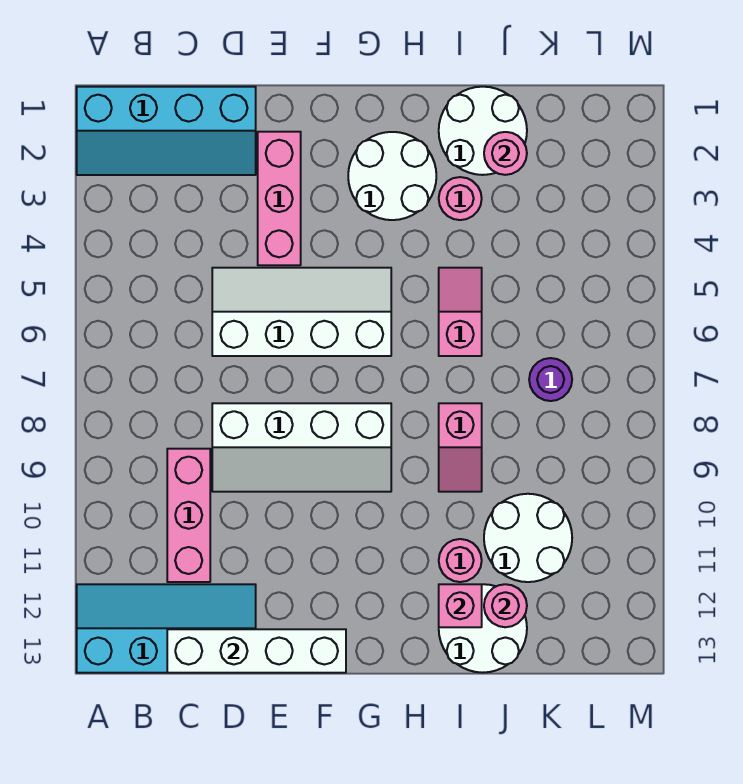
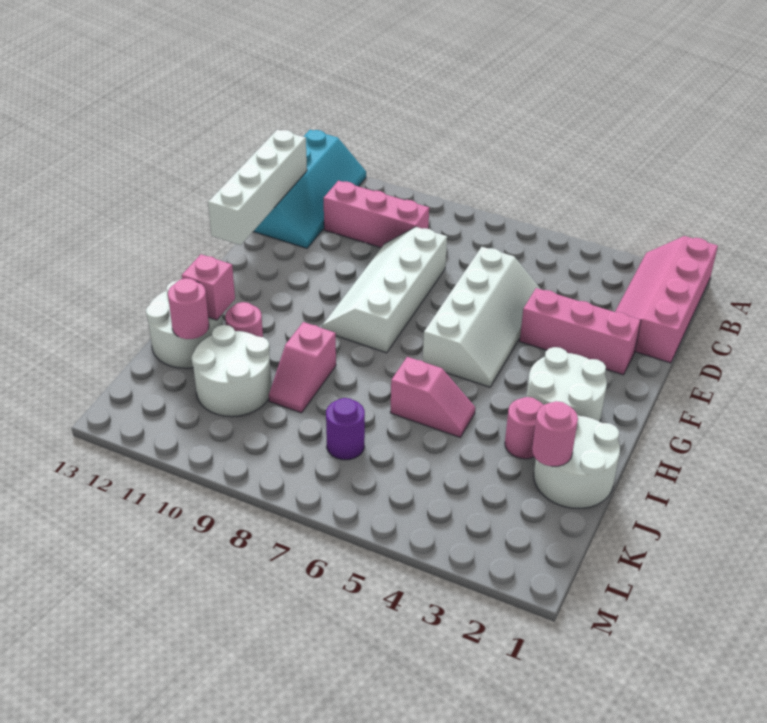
cyan slope A1:D2 level 1 top 1 -> pink slope A1:D2 level 1 top 1
pink slope I8:I9 level 1 top 8 -> pink slope I9:J9 level 1 top I

